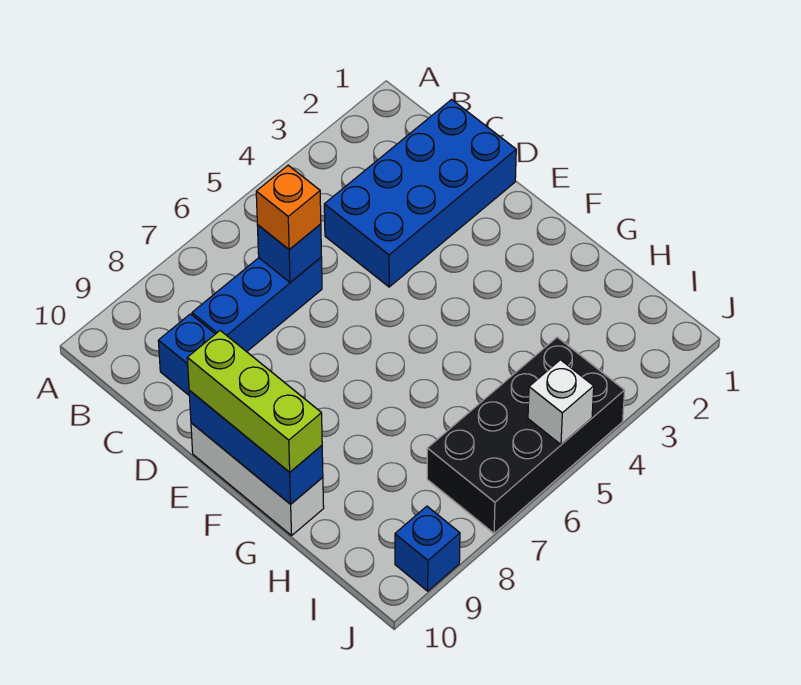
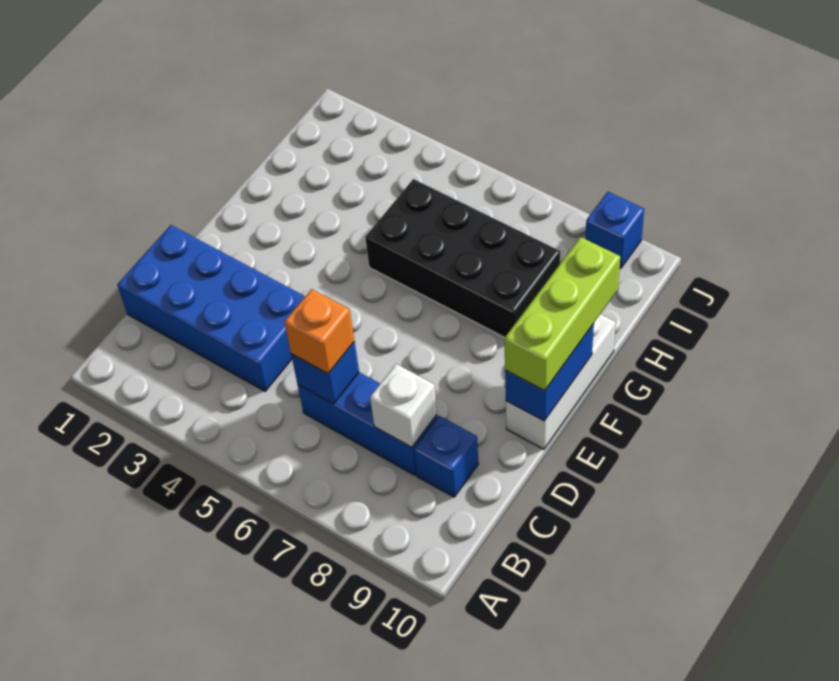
blue brick E10:G10 level 2 -> blue brick E10:F10 level 2
black brick I4:J7 level 1 -> black brick G5:H8 level 1
white brick J5 level 2 -> white brick C8 level 2

